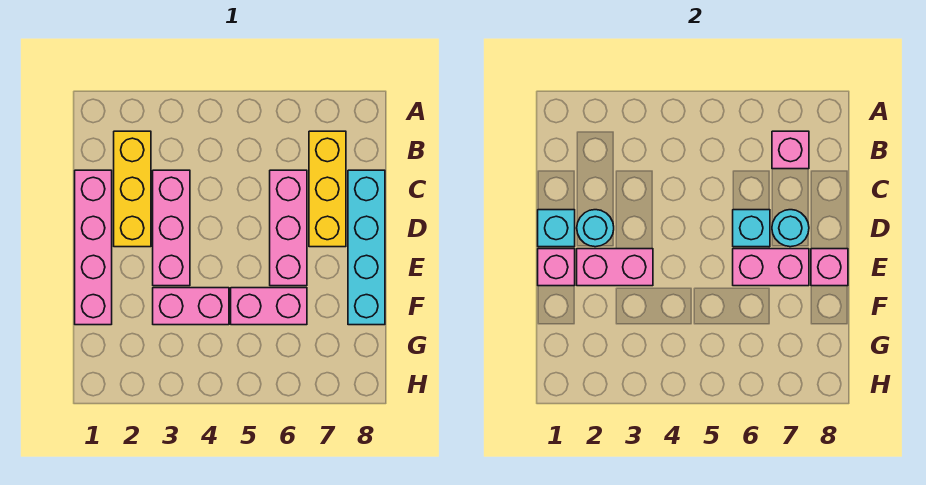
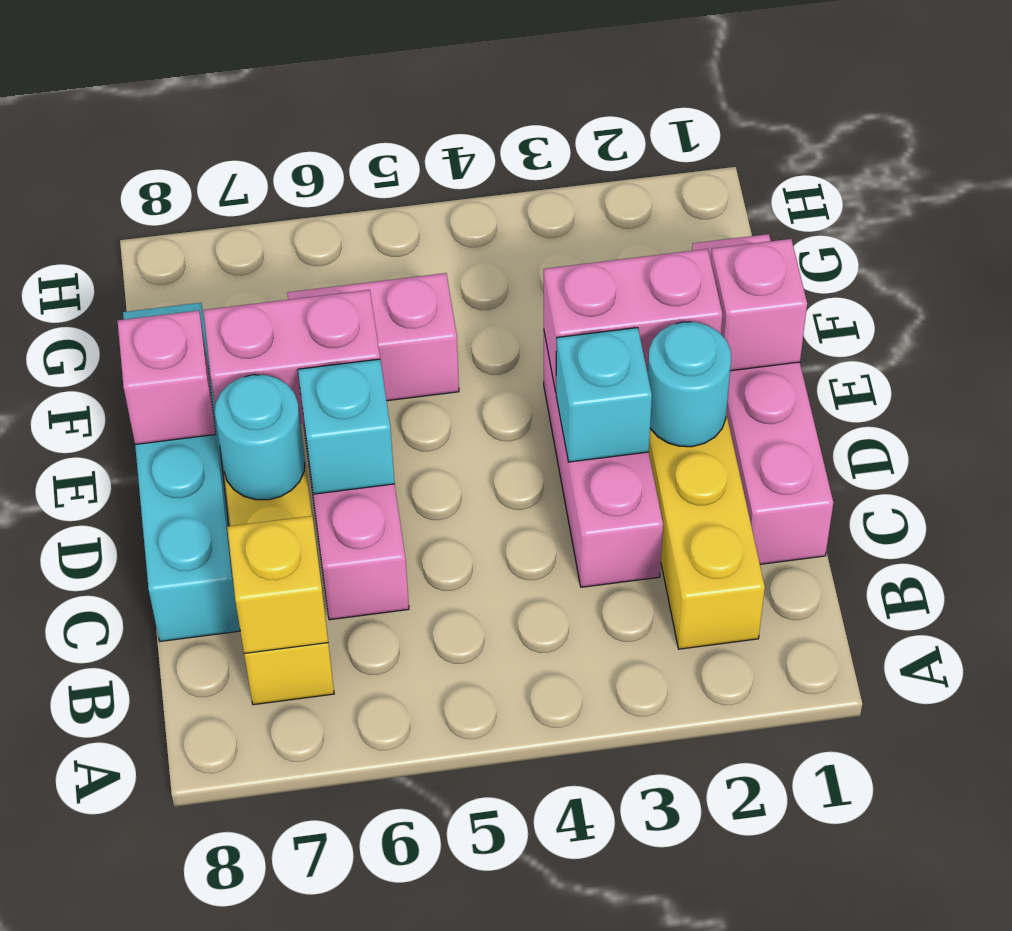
pink brick B7 level 2 -> yellow brick B7 level 2
cyan brick D1 level 2 -> cyan brick D3 level 2
pink brick F3:F4 level 1 -> none

